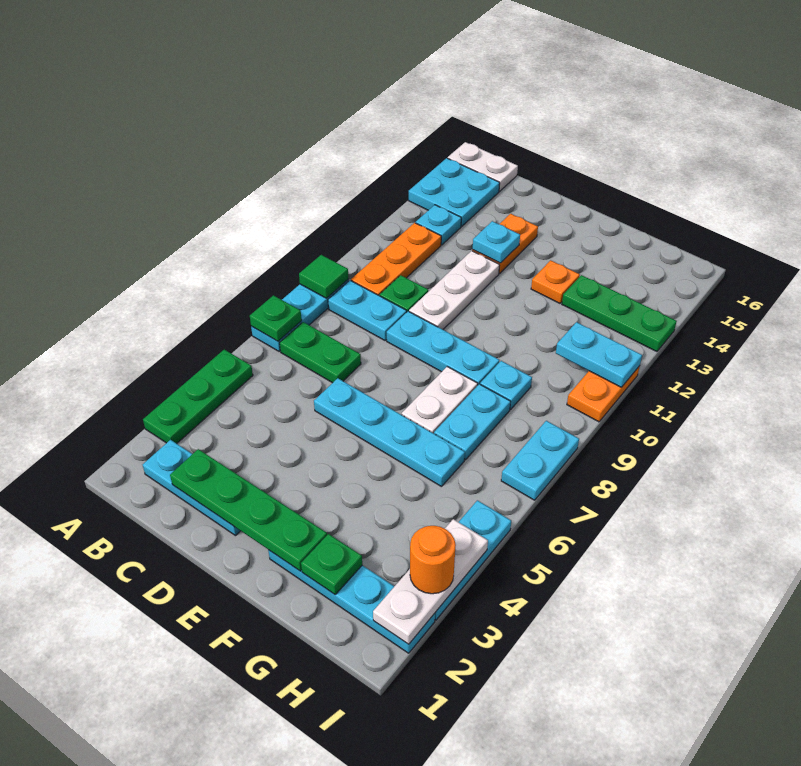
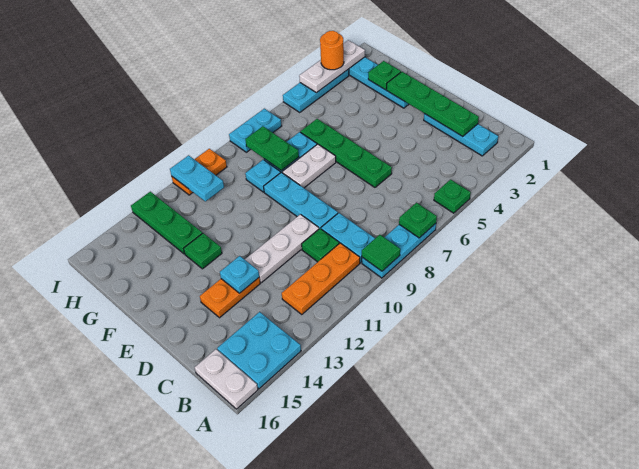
green plate A3:A5 level 1 -> green plate A5 level 1
green plate B7:C7 level 1 -> green plate G8:H8 level 2
cyan plate B13 level 1 -> none
cyan plate D6:G6 level 1 -> green plate D6:G6 level 1
orange plate F13 level 1 -> green plate F13 level 1

